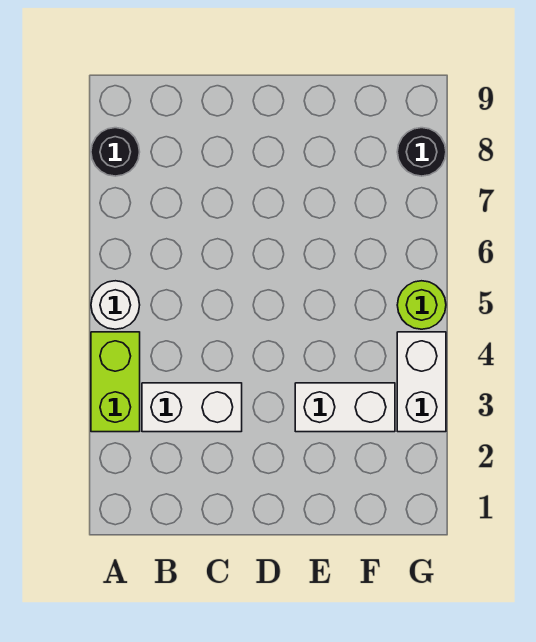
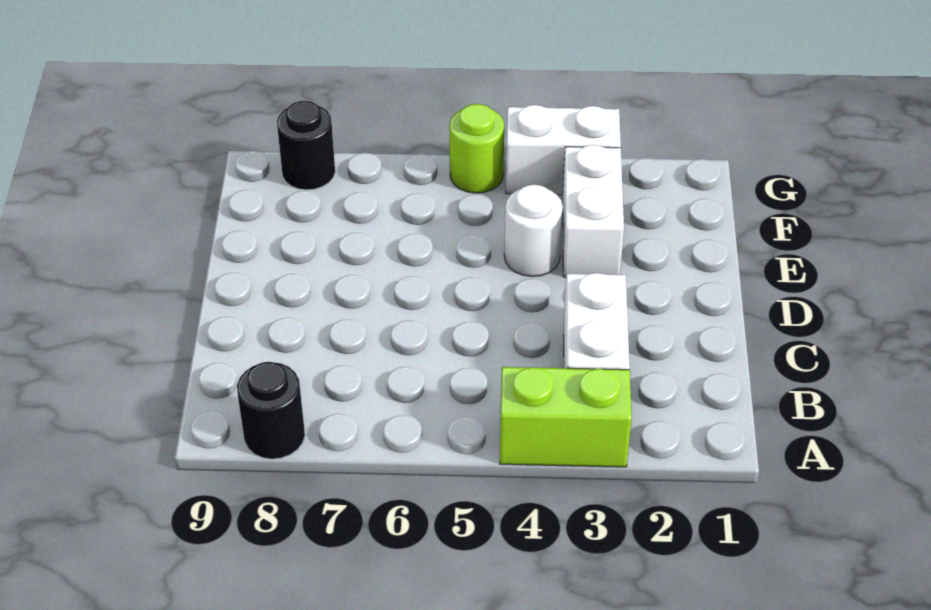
white round brick A5 level 1 -> white round brick E4 level 1

